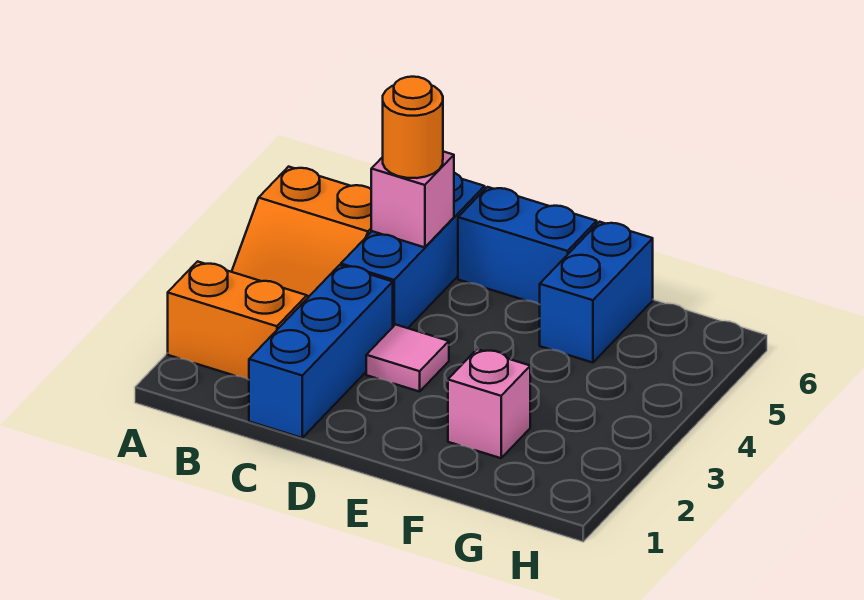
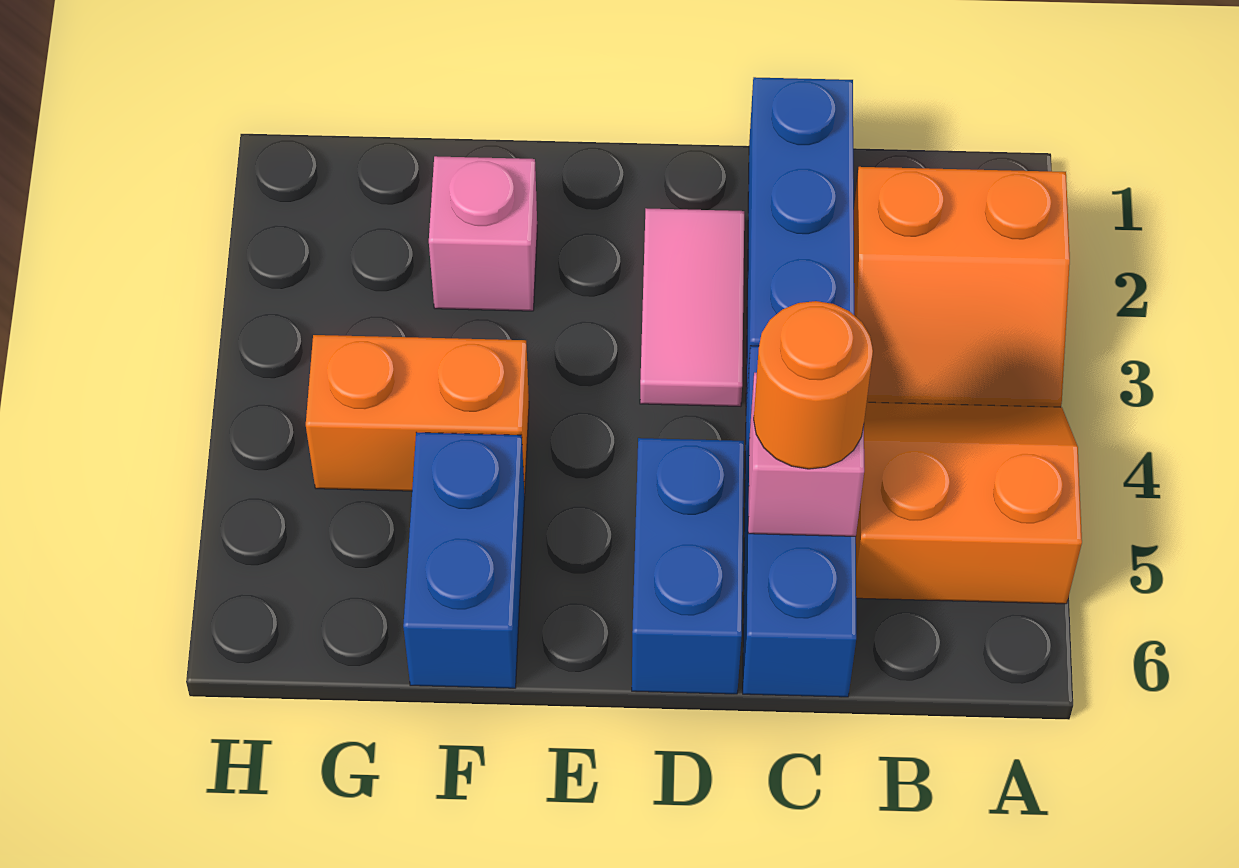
pink tile D3 level 1 -> pink tile D2:D3 level 1
blue brick D6:E6 level 1 -> blue brick D5:D6 level 1
none -> orange brick F4:G4 level 1

